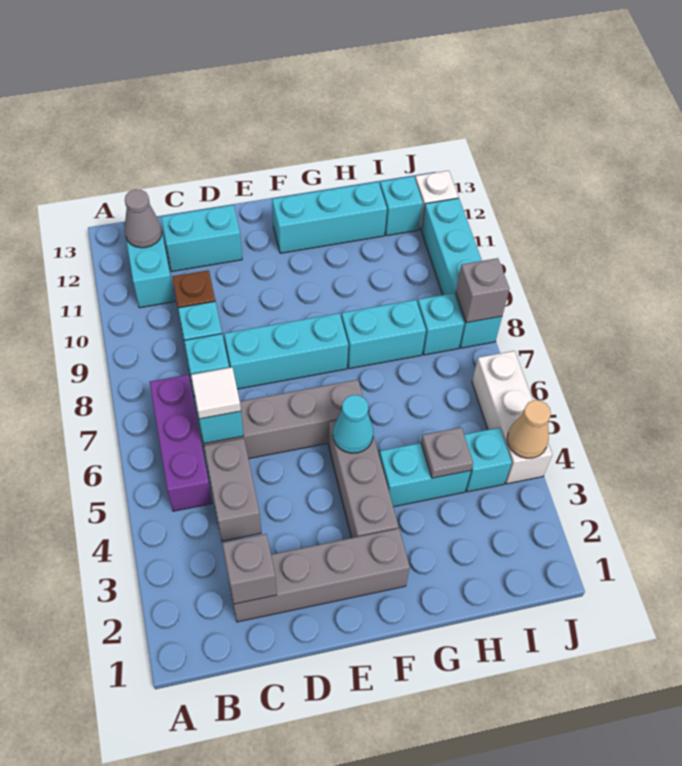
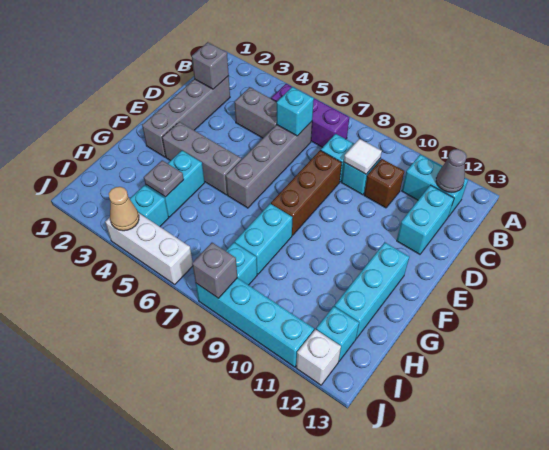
white tile C6 level 3 -> white tile C9 level 2
cyan brick D8:F8 level 1 -> brown brick D8:F8 level 1
cyan cone F5 level 2 -> none

